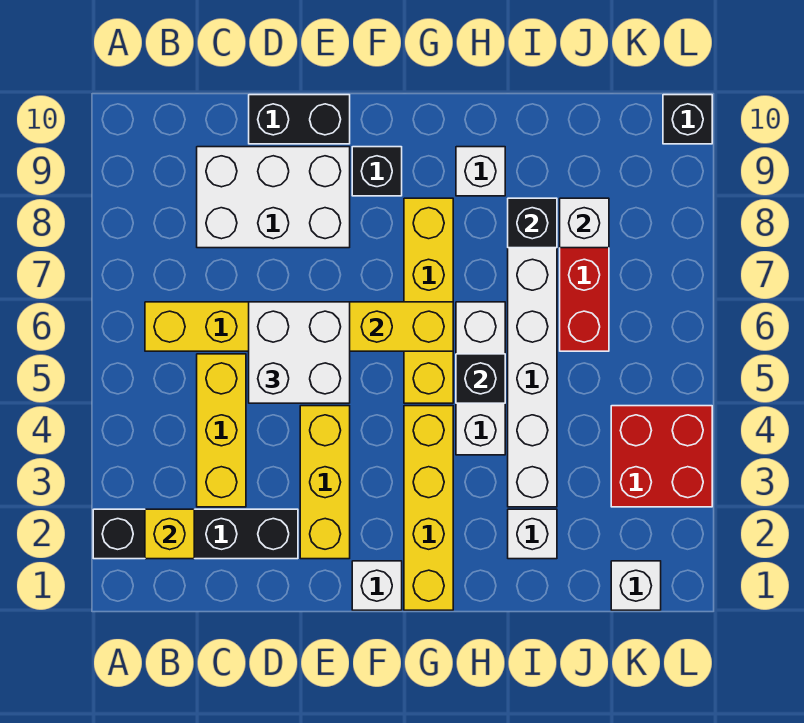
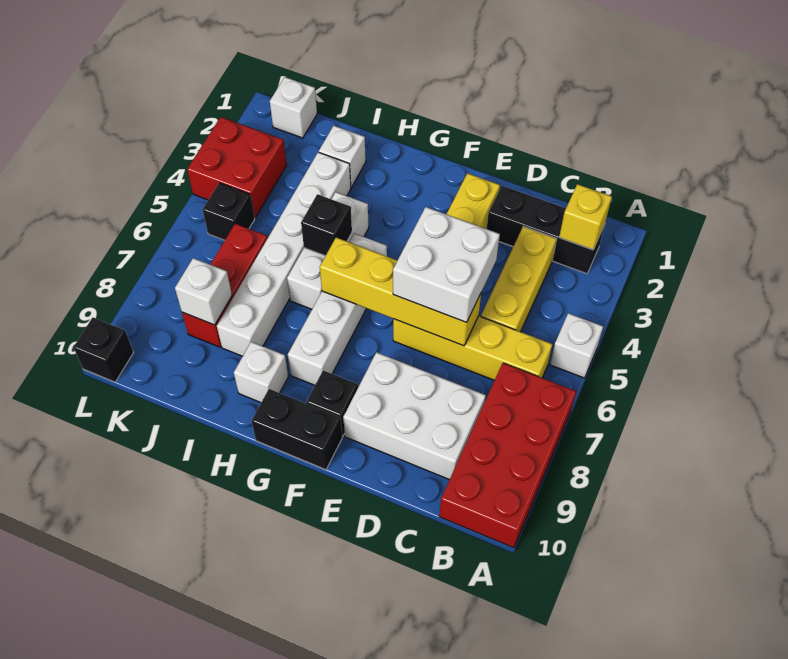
black brick A2:D2 level 1 -> black brick B2:D2 level 1
none -> red brick A7:B10 level 1
black brick D10:E10 level 1 -> black brick F10:G10 level 1
white brick F1 level 1 -> white brick A5 level 1
yellow brick G1:G4 level 1 -> none
yellow brick G5:G8 level 1 -> white brick G5:G8 level 1
black brick I8 level 2 -> black brick K5 level 1

